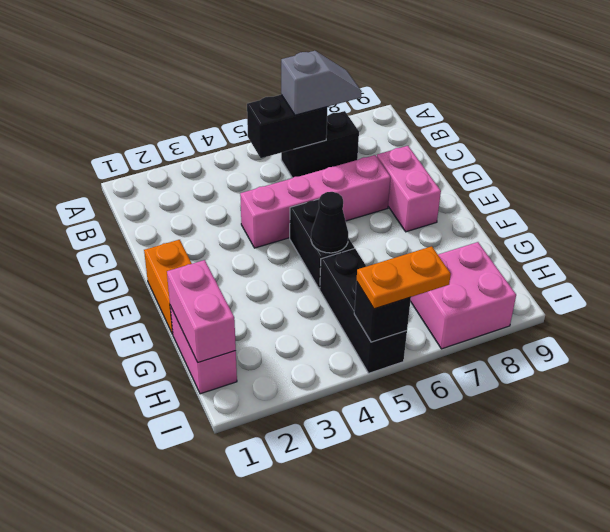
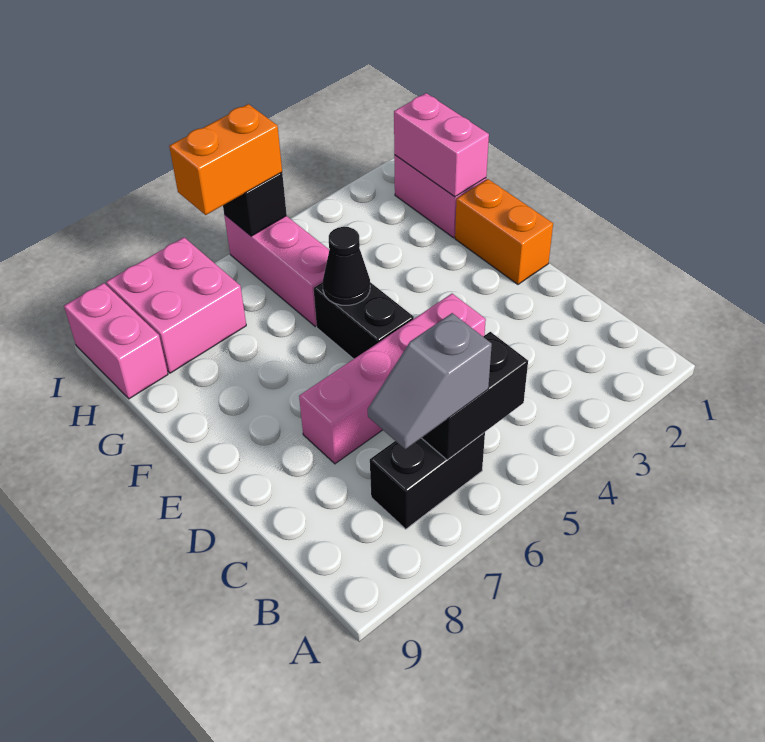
pink brick D8:E8 level 1 -> pink brick H9:I9 level 1
black brick G5:I5 level 1 -> pink brick G5:I5 level 1
orange plate I5:I6 level 3 -> orange brick I5:I6 level 3

